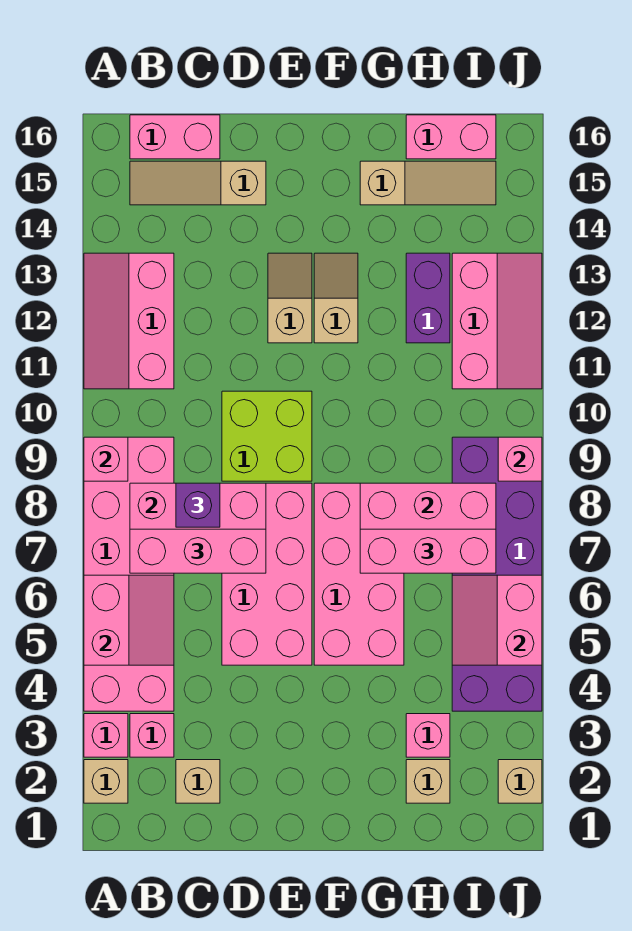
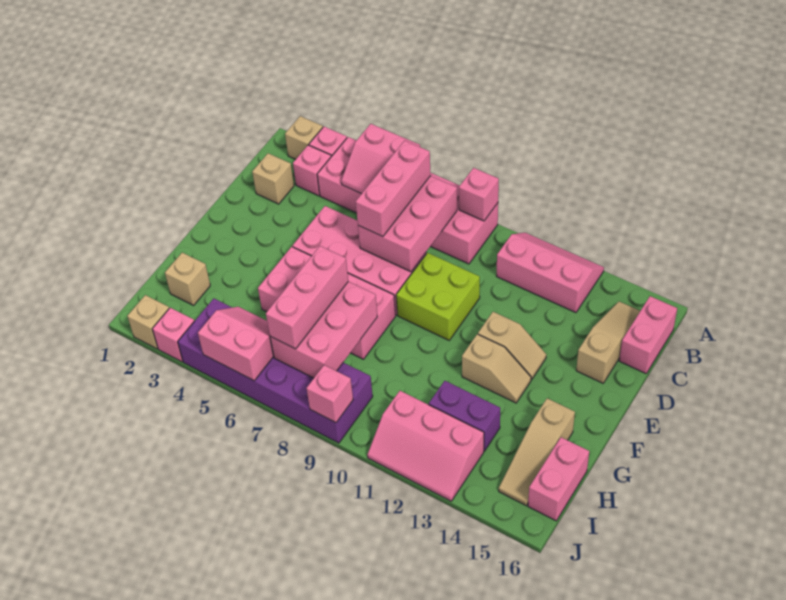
purple brick C8 level 3 -> none
pink brick H3 level 1 -> pink brick J3 level 1

